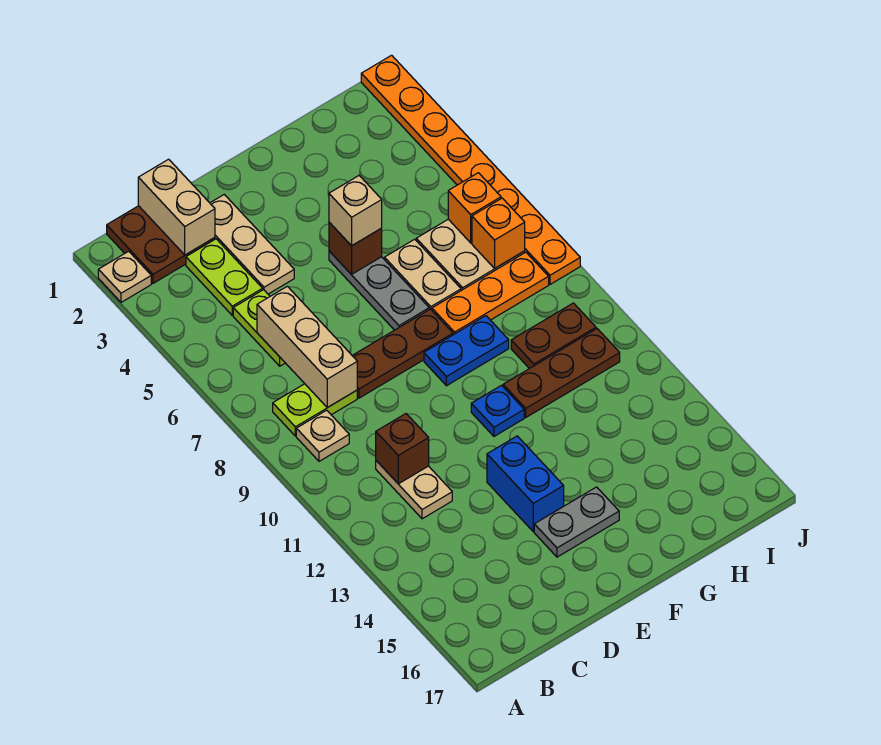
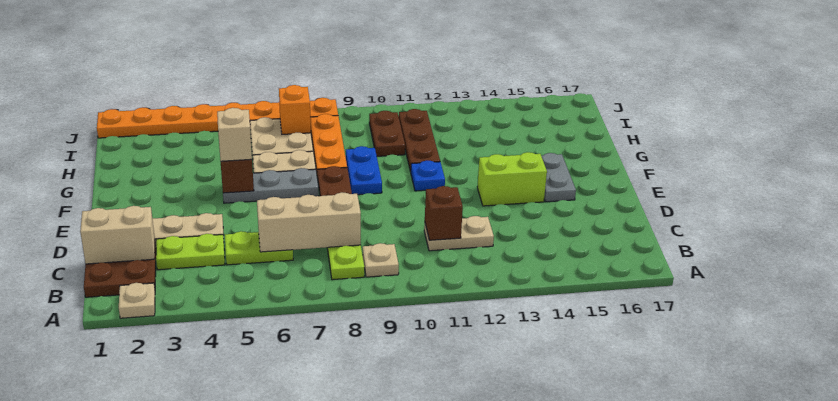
blue brick E13:E14 level 1 -> lime brick E13:E14 level 1
orange brick I6 level 2 -> none

